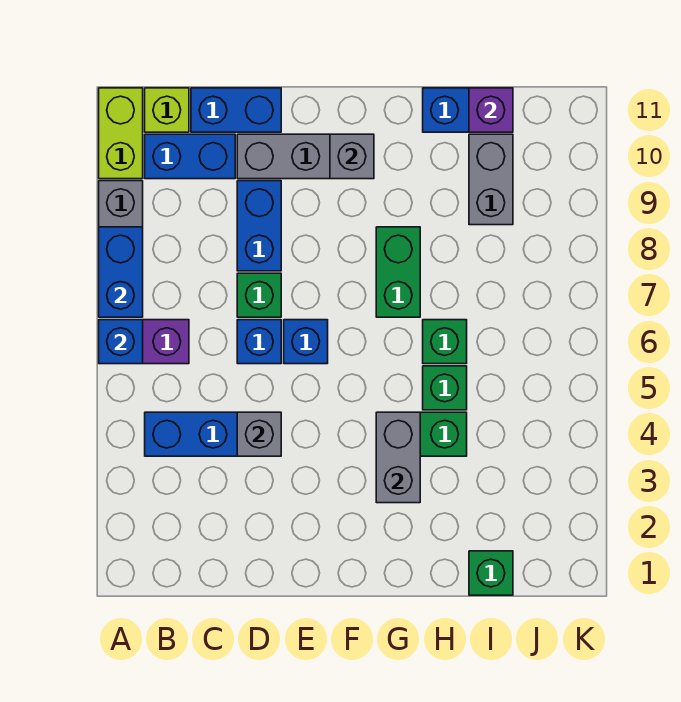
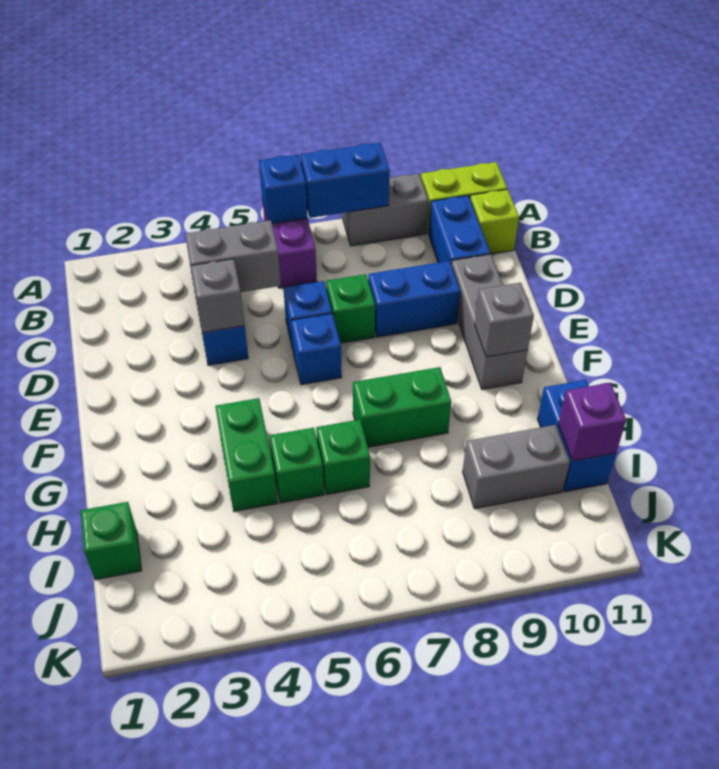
blue brick C11:D11 level 1 -> none
grey brick G3:G4 level 2 -> grey brick C4:C5 level 2

